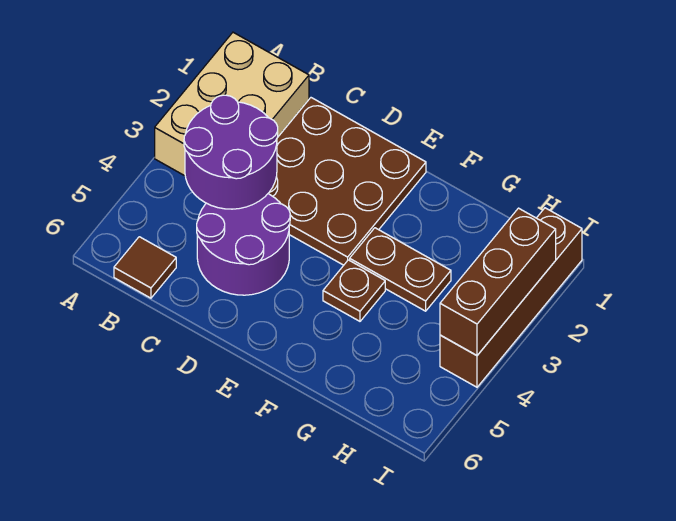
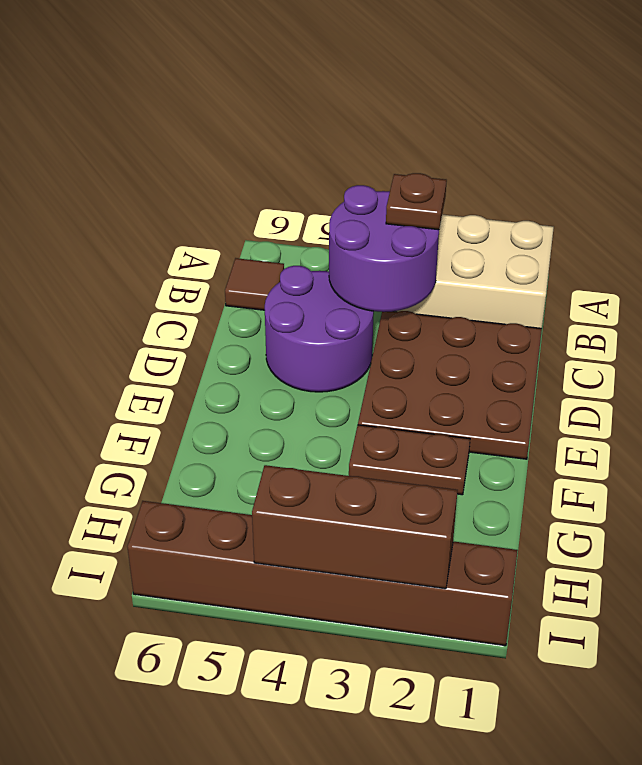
brown plate F3:G3 level 1 -> brown plate F2:F3 level 1
brown plate F4 level 1 -> brown plate B3 level 3
brown brick I1:I4 level 1 -> brown brick I1:I6 level 1

